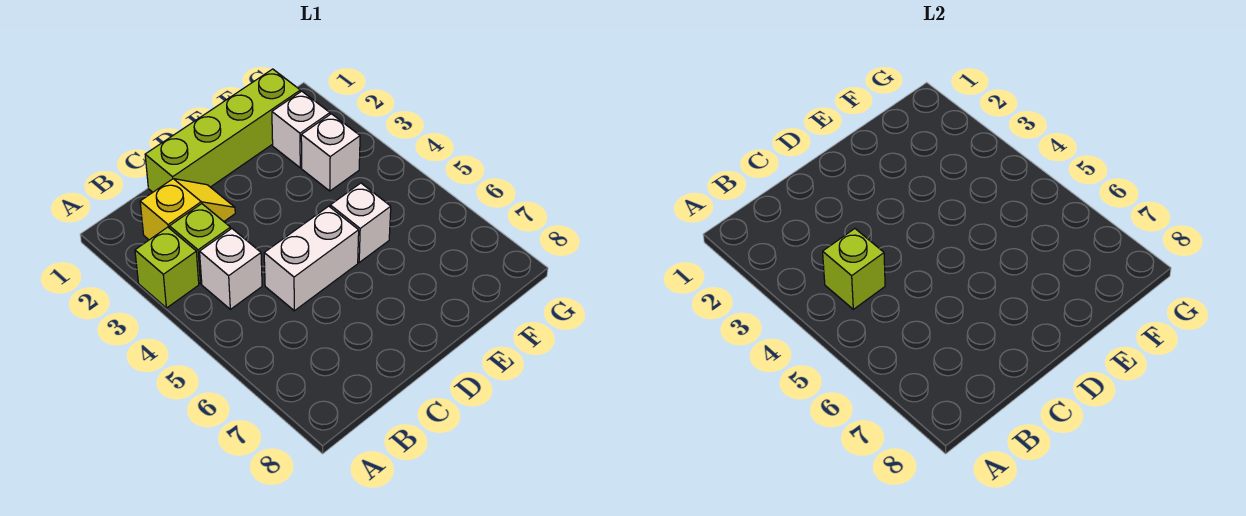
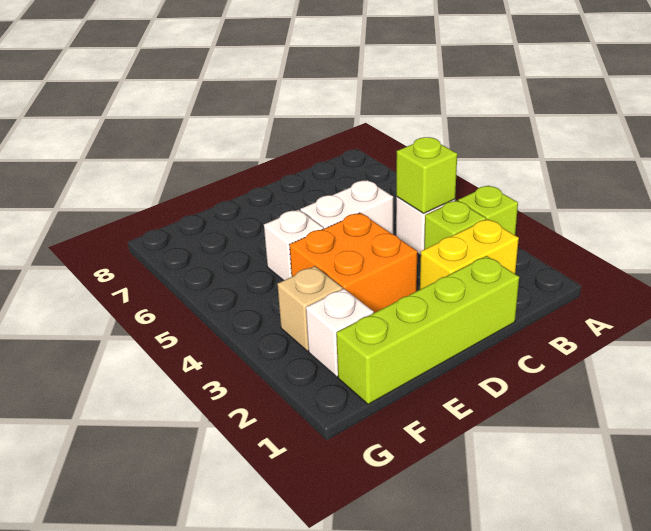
yellow slope B2:C2 level 1 top B -> yellow brick B2:C2 level 1
none -> orange brick D3:E4 level 1
white brick F3 level 1 -> tan brick F3 level 1

